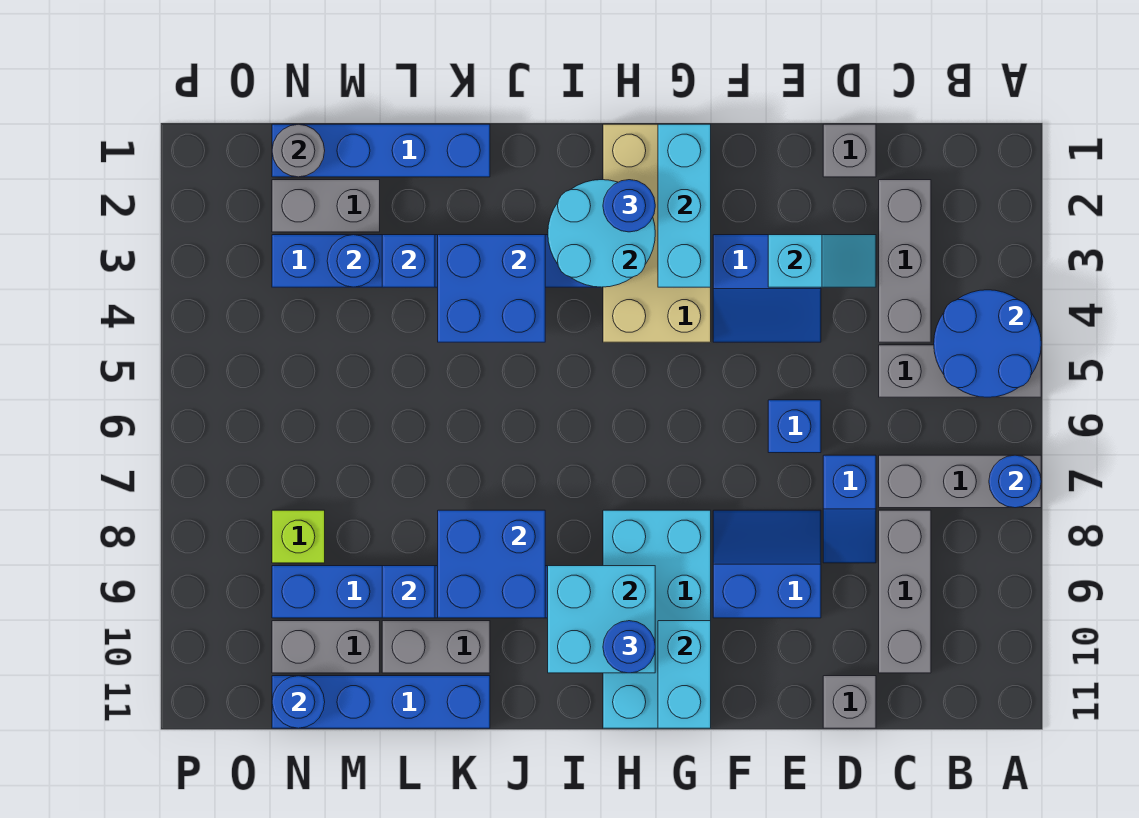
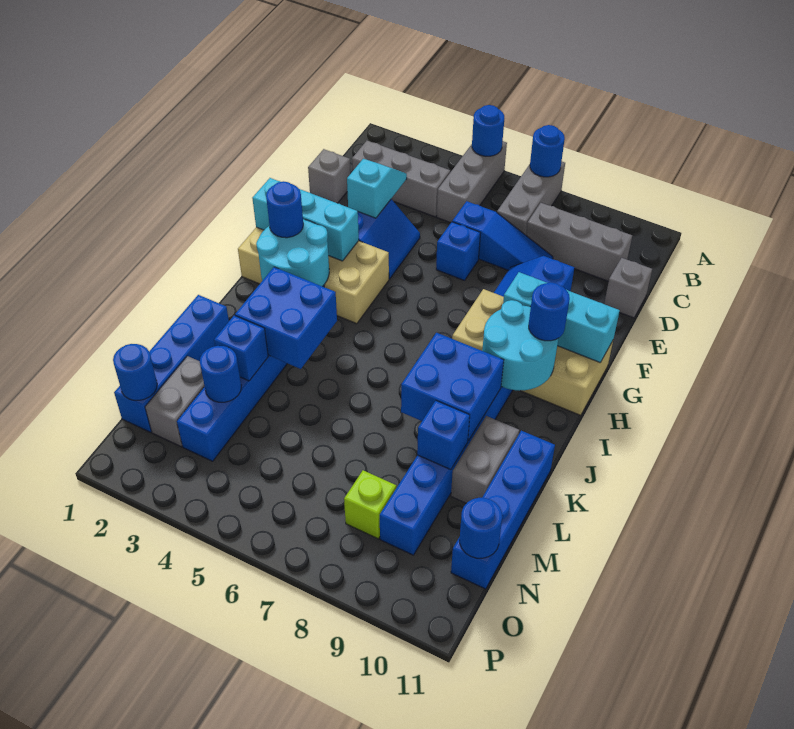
blue round brick A4:B5 level 2 -> blue round brick A5 level 2
blue slope D7:D8 level 1 top 7 -> blue slope D6:D8 level 1 top 6
cyan brick G8:H11 level 1 -> tan brick G8:H11 level 1
cyan brick G10:G11 level 2 -> cyan brick G9:G11 level 2
cyan brick H9:I10 level 2 -> cyan round brick H9:I10 level 2
grey brick M10:N10 level 1 -> none
grey round brick N1 level 2 -> blue round brick N1 level 2

